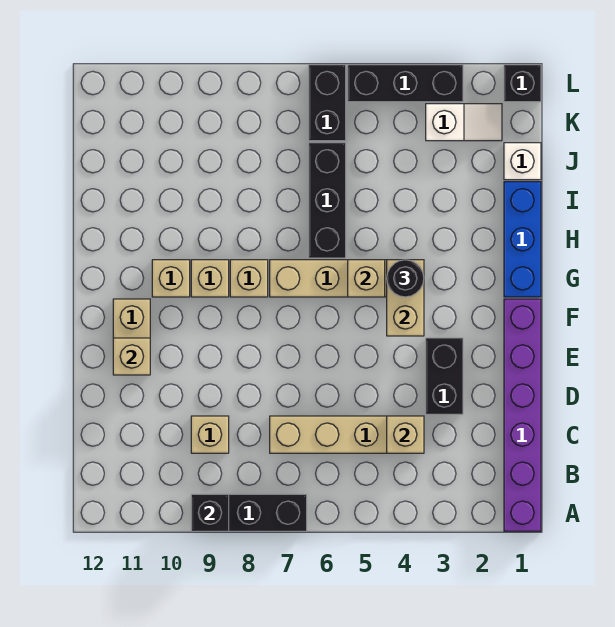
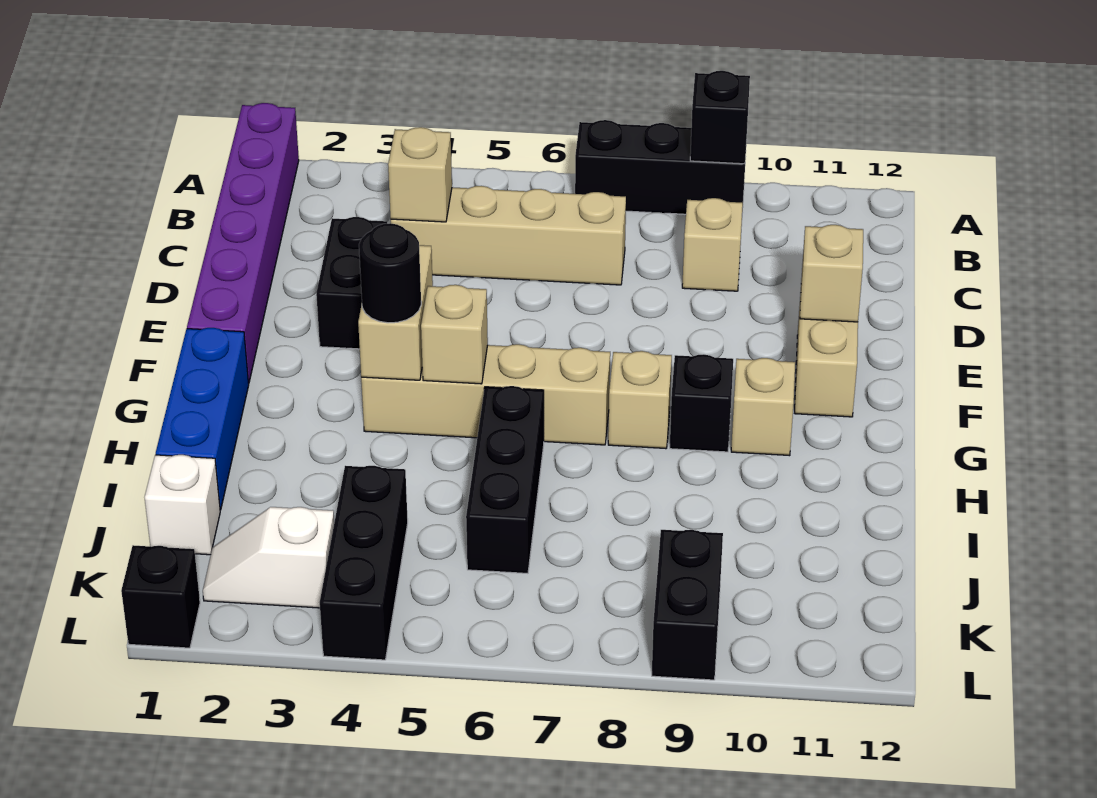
tan brick G9 level 1 -> black brick G9 level 1
black brick K6:L6 level 1 -> black brick K9:L9 level 1
black brick L3:L5 level 1 -> black brick J4:L4 level 1

